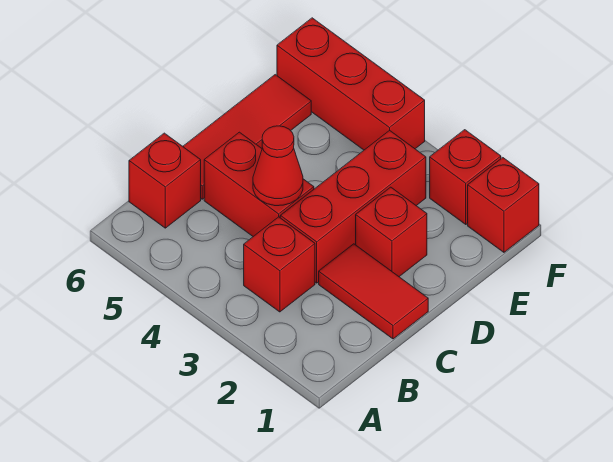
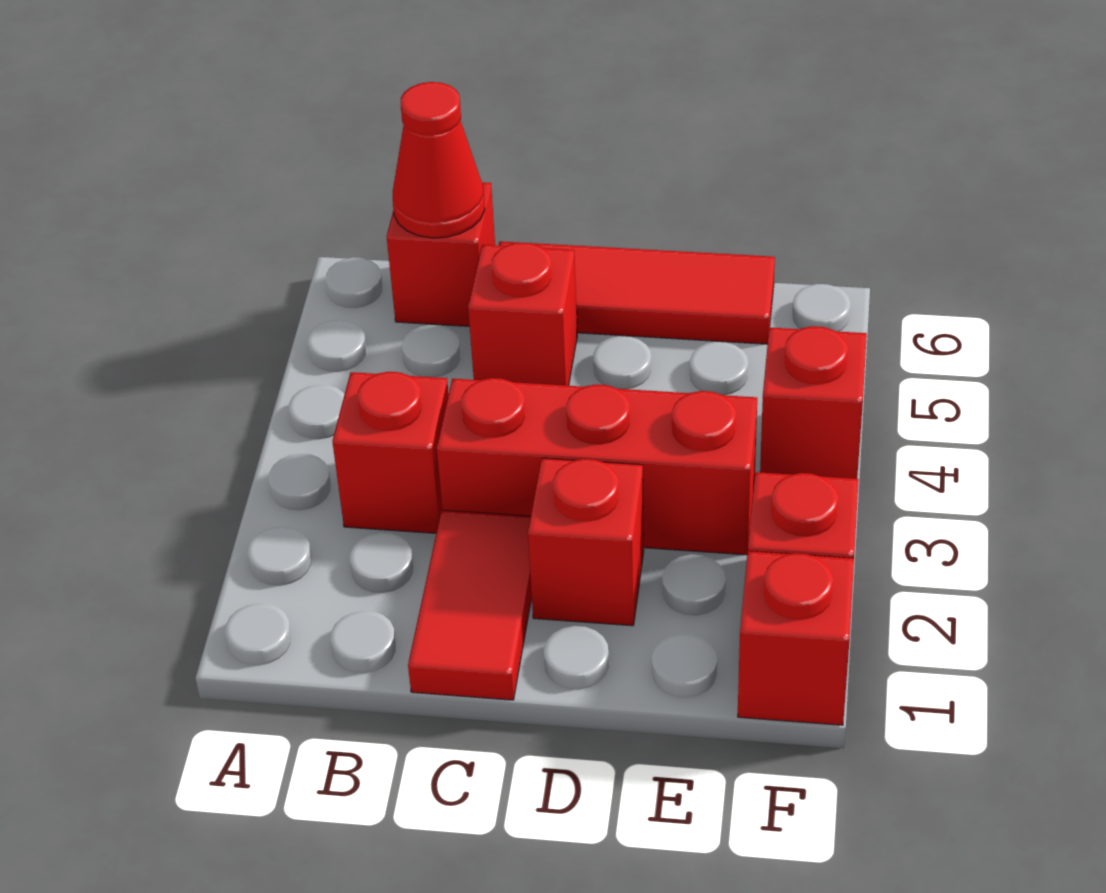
red brick C4:C5 level 1 -> red brick C5 level 1
red cone C4 level 2 -> red cone B6 level 2
red brick F4:F6 level 1 -> red brick F4 level 1

